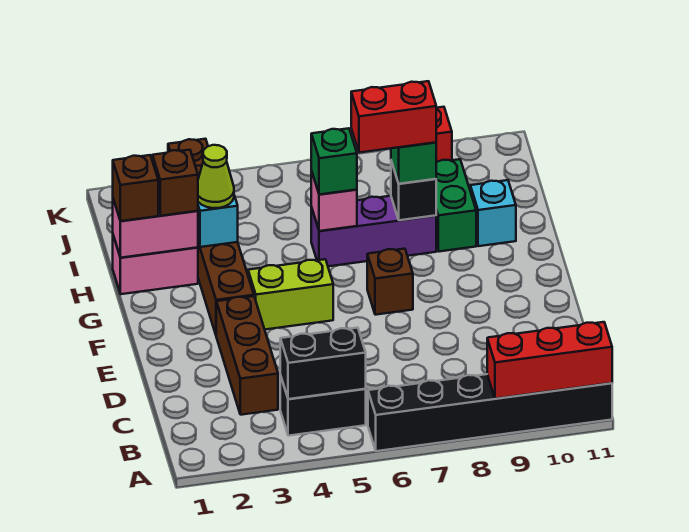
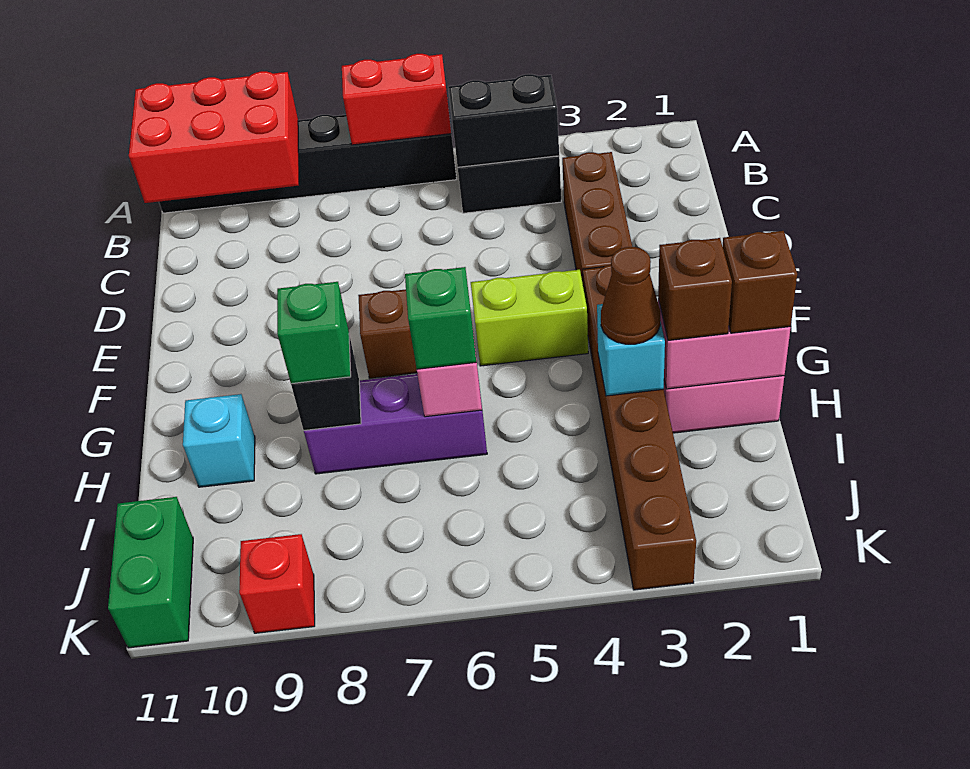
red brick A9:A11 level 2 -> red brick A9:B11 level 2
lime cone H3 level 3 -> brown cone H3 level 3
red brick H7:H8 level 4 -> red brick A6:A7 level 2
green brick H9:I9 level 1 -> green brick J11:K11 level 1

